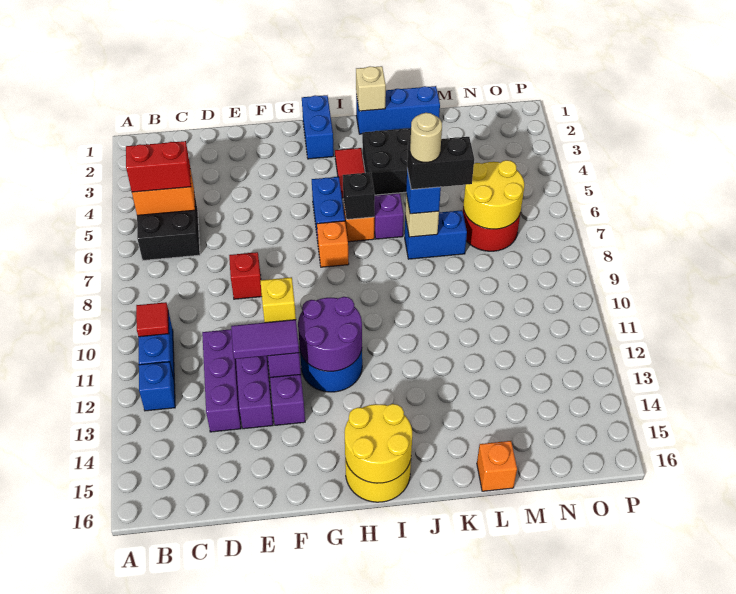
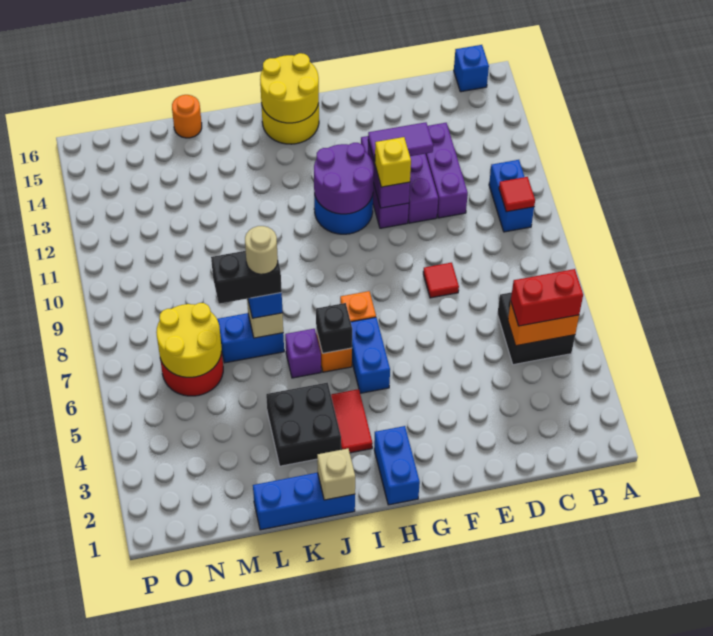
blue brick B12 level 1 -> blue brick B16 level 1
red brick E8 level 1 -> red tile E8 level 1
orange brick L16 level 1 -> orange round brick L16 level 1

